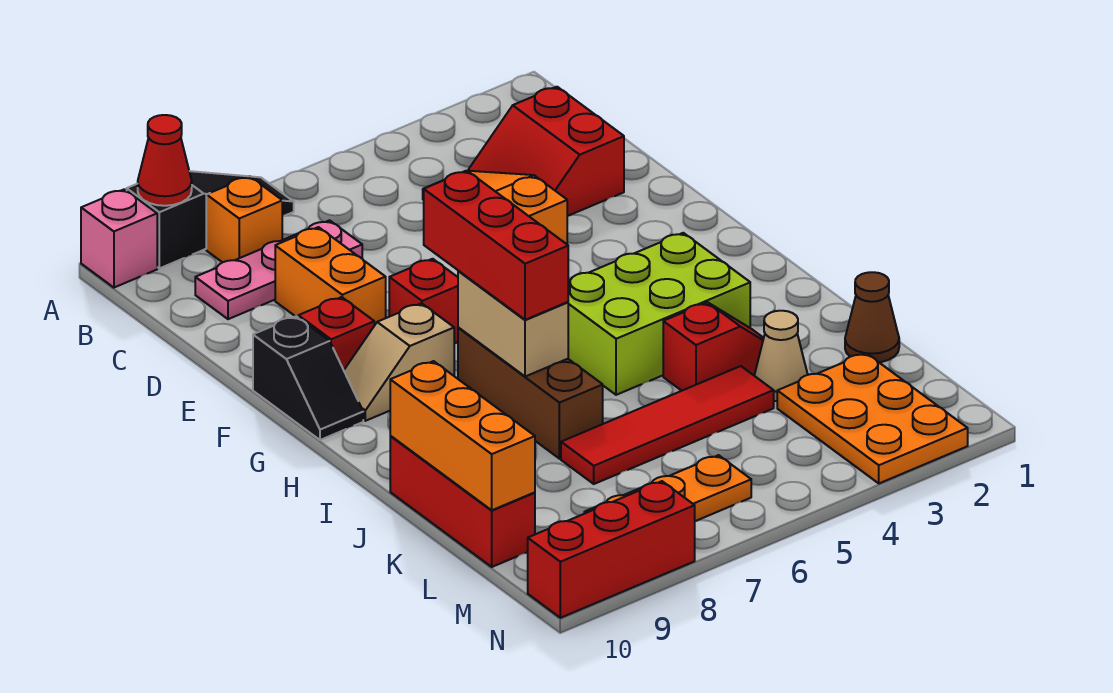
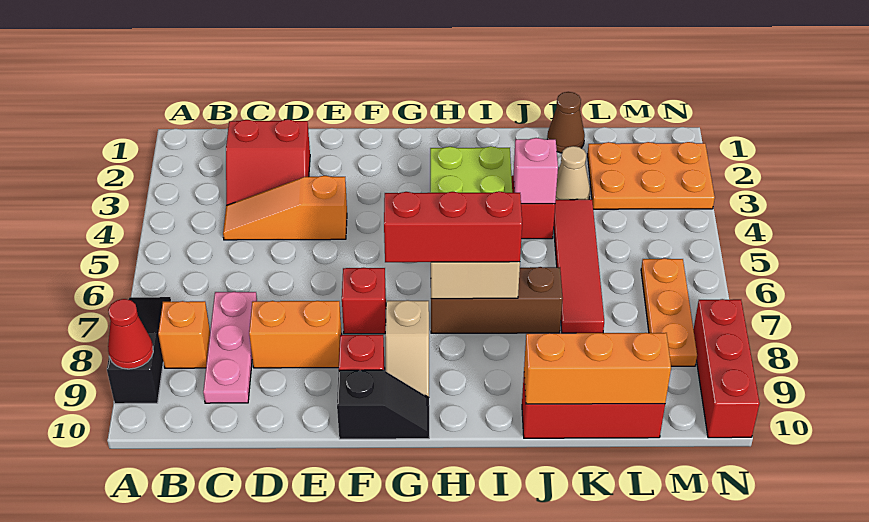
pink brick A10 level 1 -> pink brick J4 level 2

